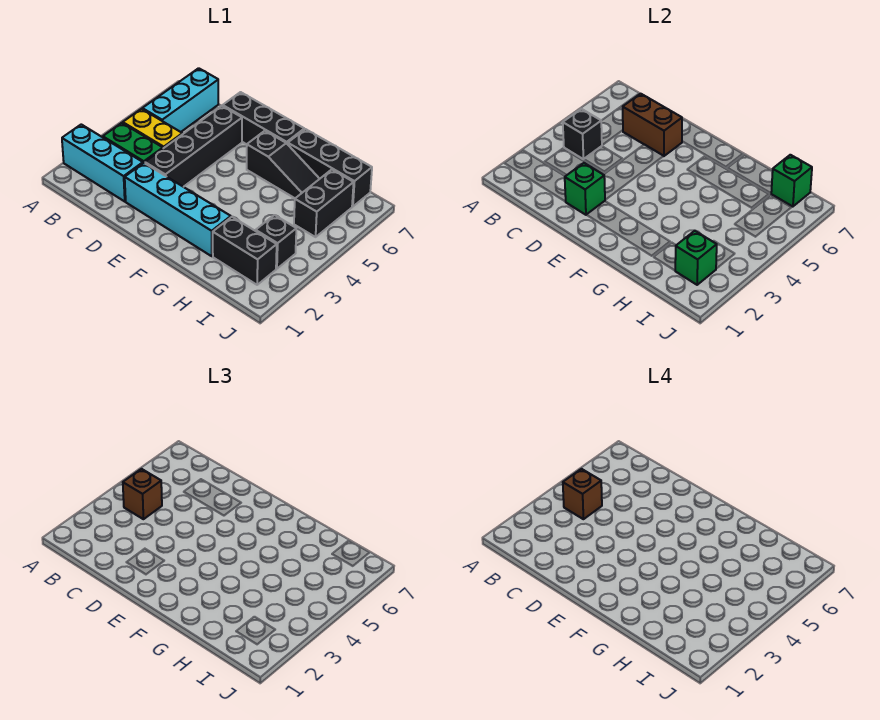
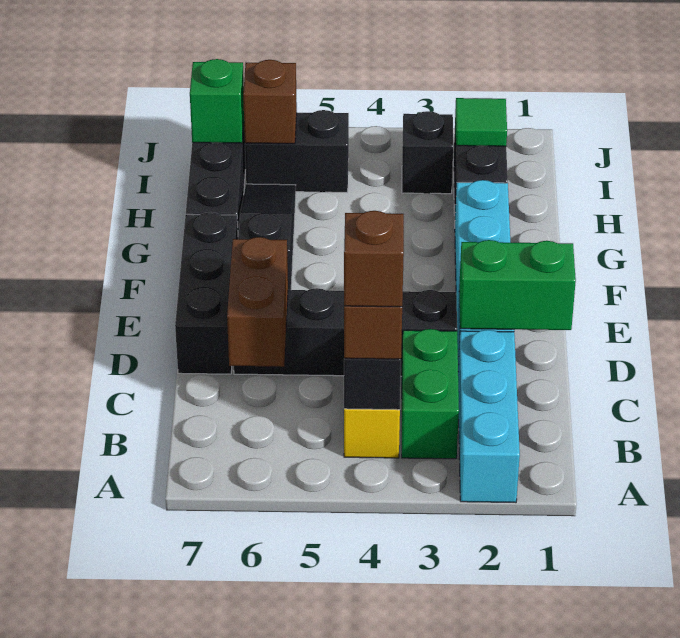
cyan brick B5:B7 level 1 -> none
green brick D2 level 2 -> green brick D1:D2 level 2
green brick I2 level 2 -> green tile I2 level 2
none -> brown brick I6 level 2

